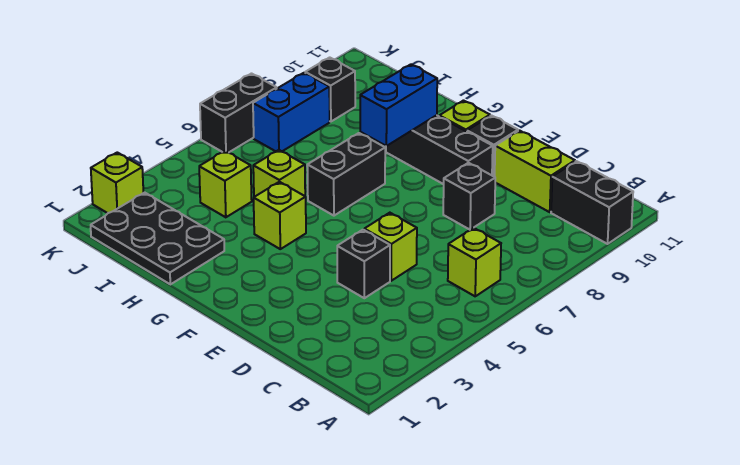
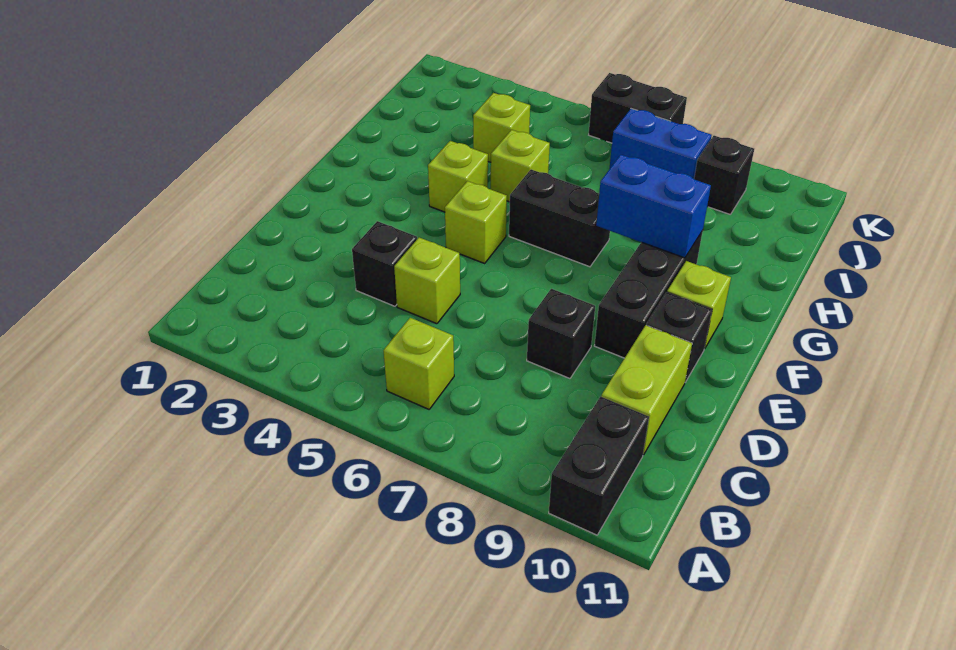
black plate H1:J2 level 1 -> none
lime brick K2 level 1 -> lime brick F5 level 1

